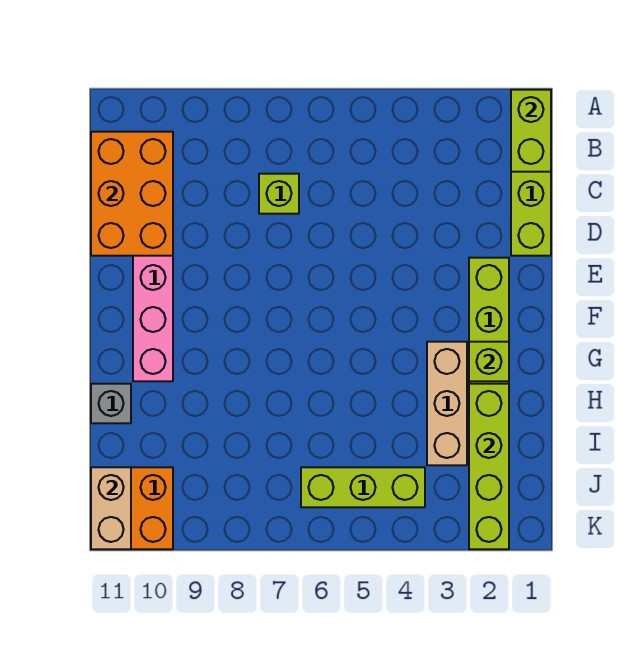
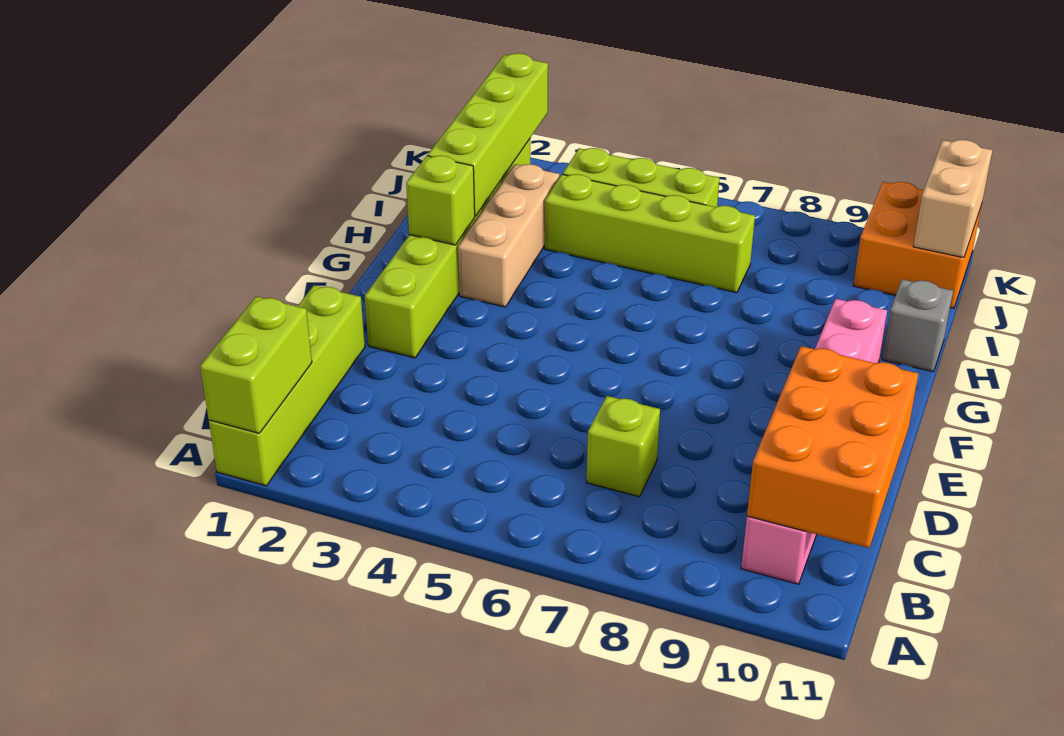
none -> lime brick I4:I7 level 1

